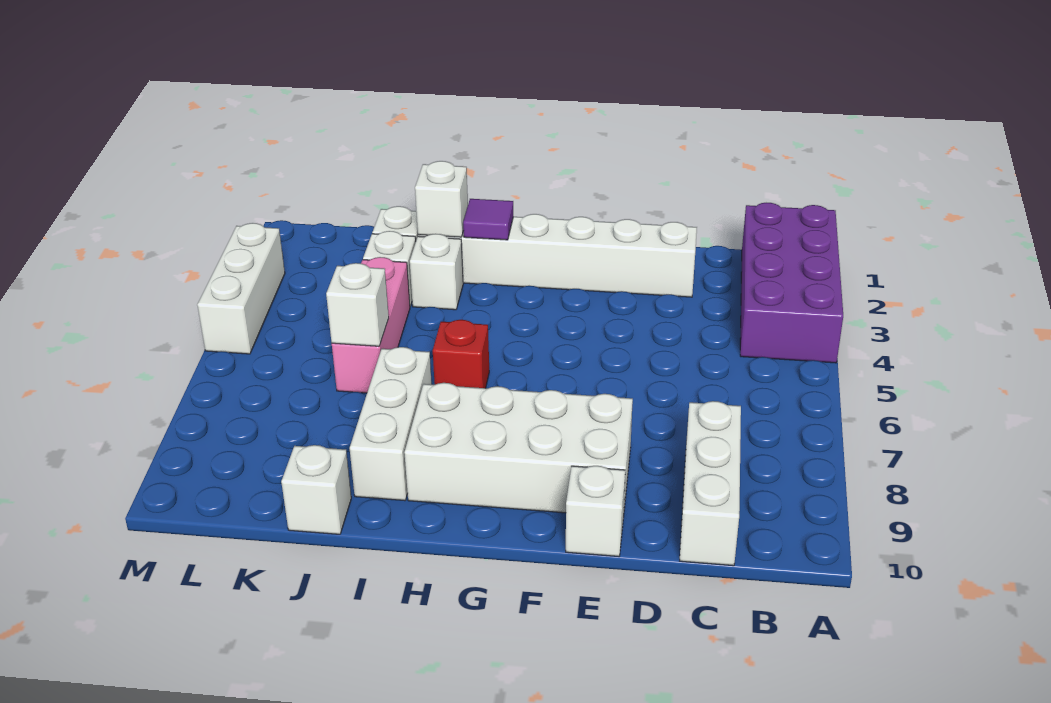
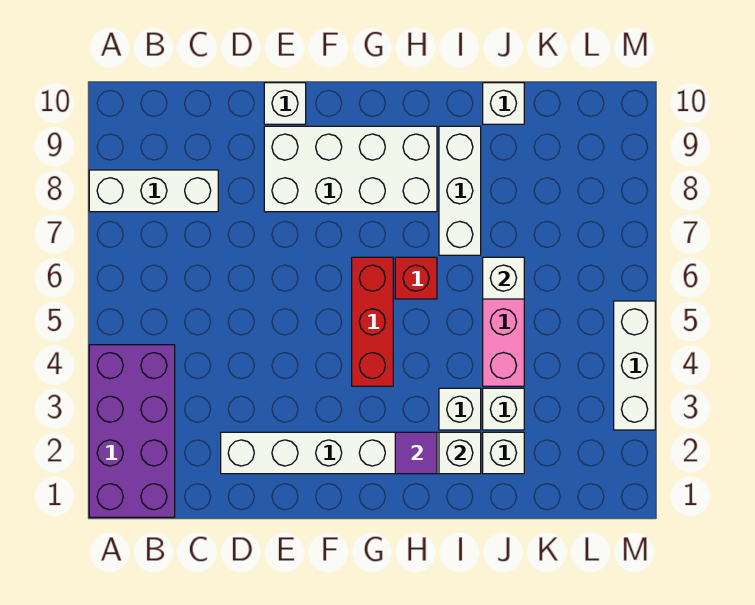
white brick C8:C10 level 1 -> white brick A8:C8 level 1
none -> red brick G4:G6 level 1

